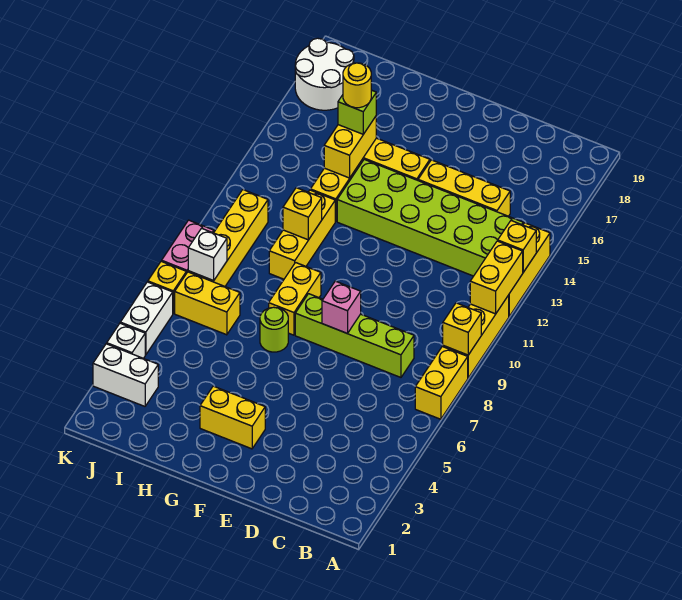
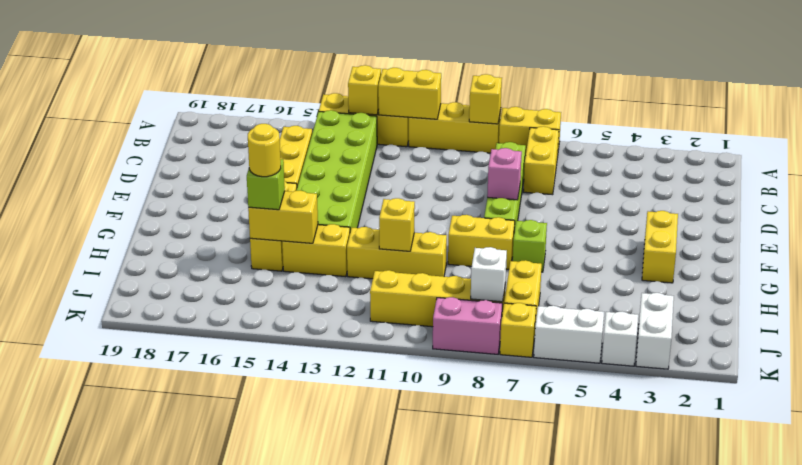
none -> yellow brick B7:C7 level 1
lime round brick G7 level 1 -> lime brick G7 level 1
white round brick J17:K18 level 1 -> none

